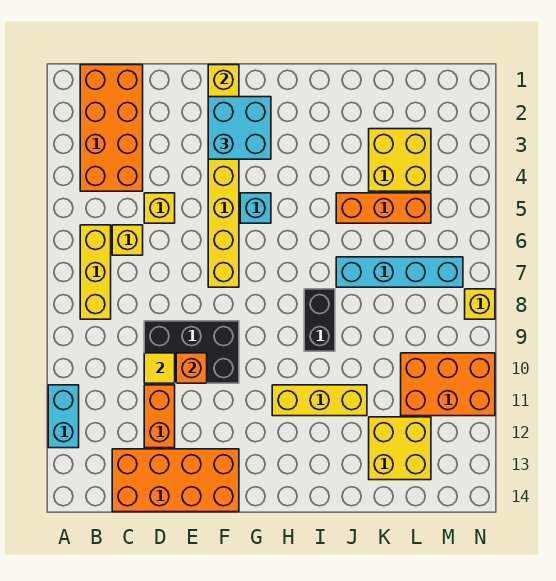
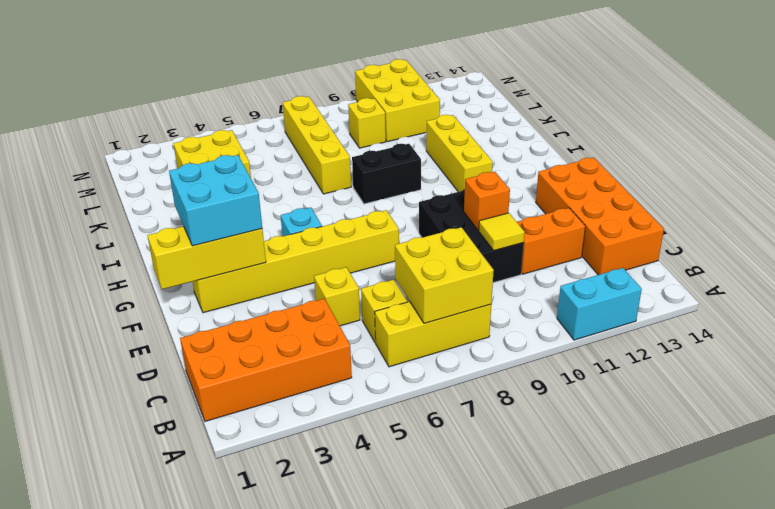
orange brick J5:L5 level 1 -> none
cyan brick J7:M7 level 1 -> yellow brick J7:M7 level 1
yellow brick K12:L13 level 1 -> yellow brick B7:C8 level 2
orange brick L10:N11 level 1 -> yellow brick L10:N11 level 1
yellow brick N8 level 1 -> yellow brick L9 level 1

